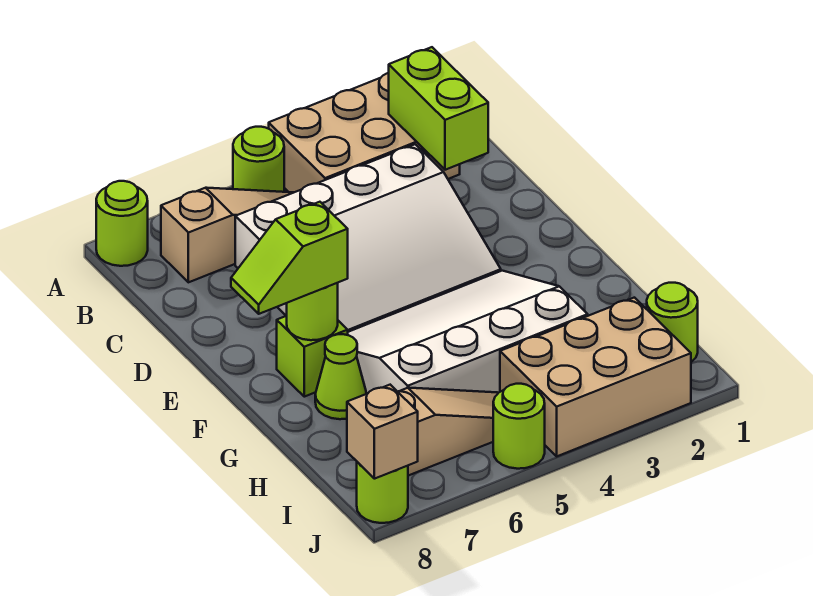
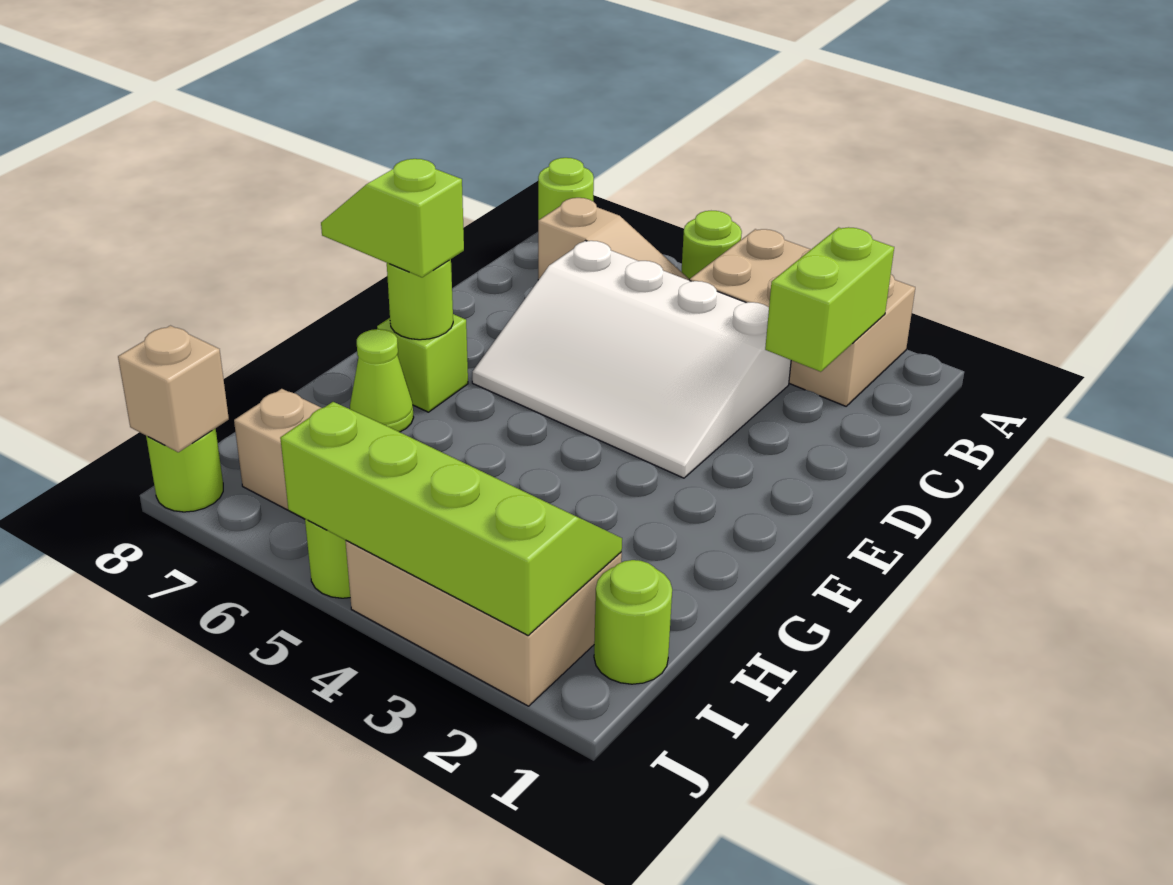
white slope F3:H6 level 1 top H -> none
none -> lime slope I2:J5 level 2 top J

